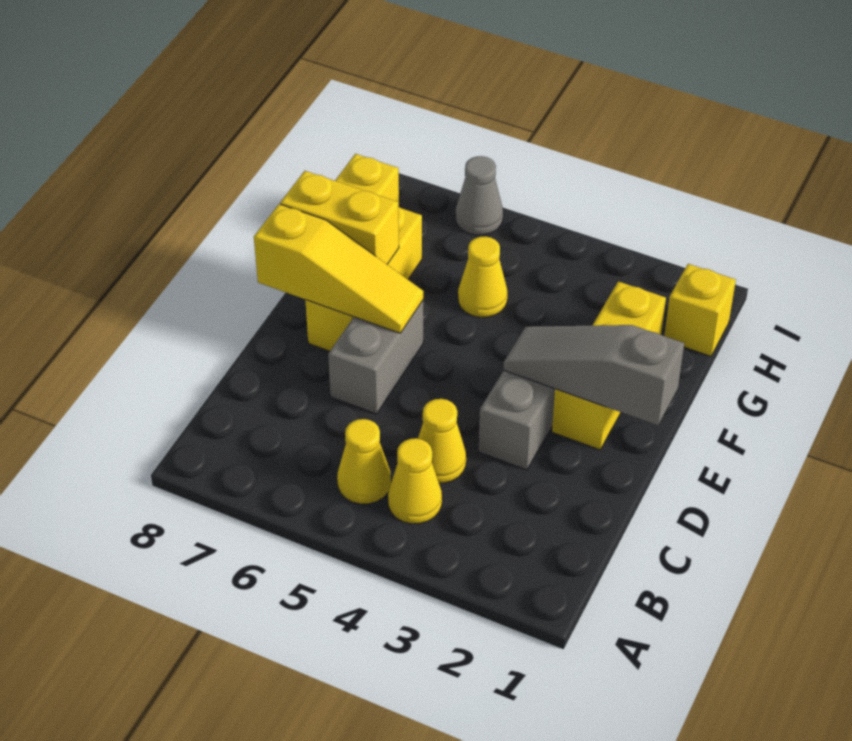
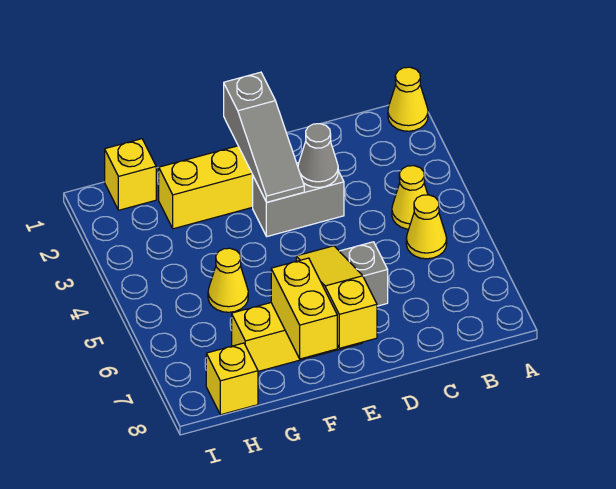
yellow cone C4 level 1 -> yellow cone A1 level 1
grey cone I6 level 1 -> grey cone D3 level 2

